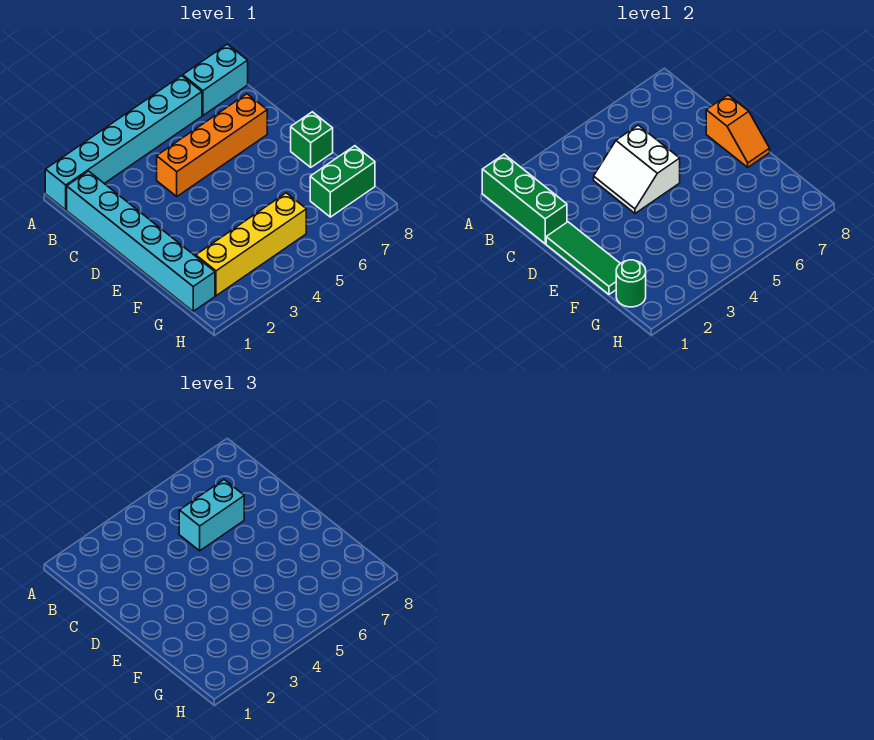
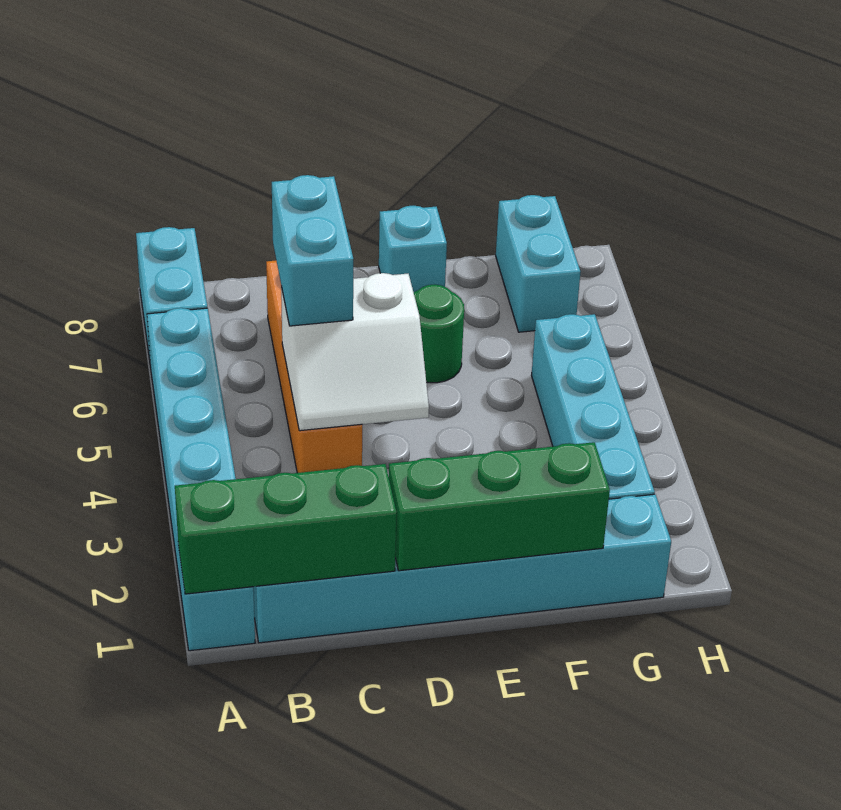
green tile D1:F1 level 2 -> green brick D1:F1 level 2
orange slope D8:E8 level 2 top D -> none
green brick E8 level 1 -> cyan brick E8 level 1
green round brick G1 level 2 -> green round brick E6 level 1
yellow brick G2:G5 level 1 -> cyan brick G2:G5 level 1
green brick G7:G8 level 1 -> cyan brick G7:G8 level 1

